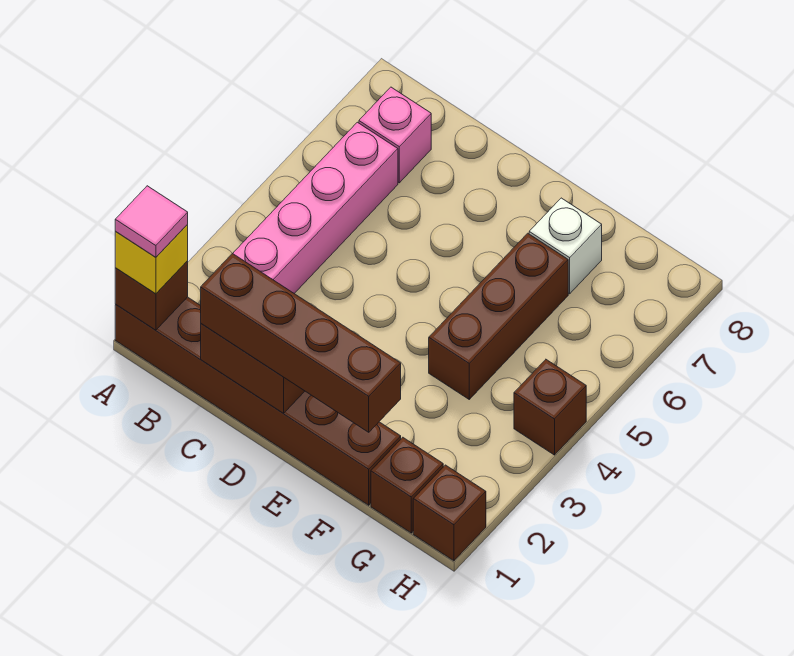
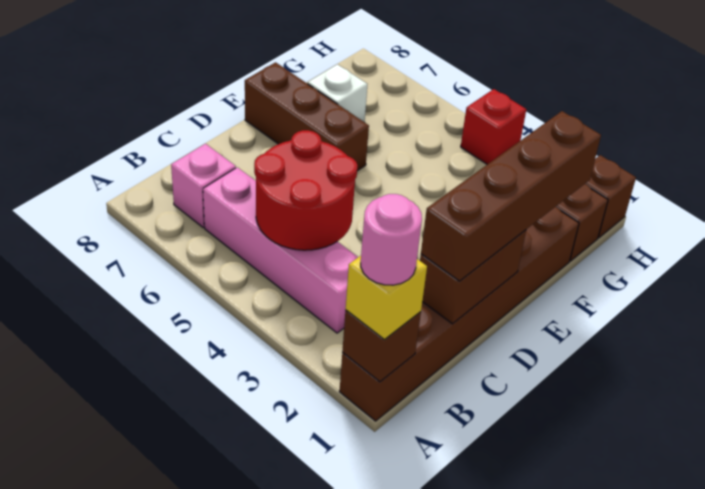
pink tile A1 level 4 -> pink round brick A1 level 4
none -> red round brick B4:C5 level 2
brown brick F4:F6 level 1 -> brown brick E6:E8 level 1
brown brick H4 level 1 -> red brick H4 level 1

